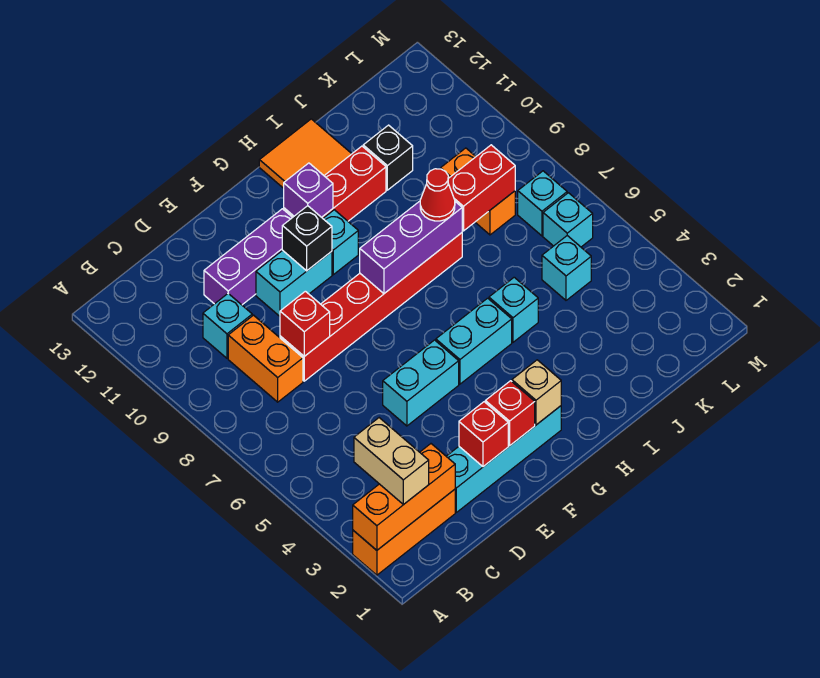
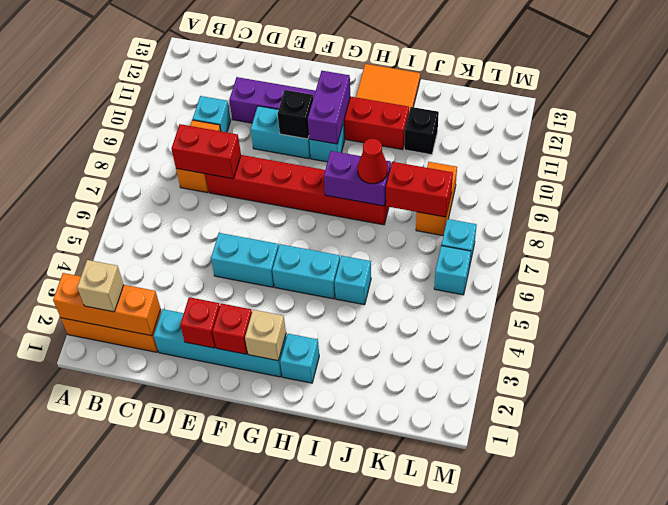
tan brick B2:B3 level 3 -> tan brick B2 level 3
red brick D8 level 2 -> red brick C8:D8 level 2
purple brick G8:I8 level 2 -> purple brick H8:I8 level 2
purple brick G11 level 2 -> purple brick G10:G11 level 2
cyan brick K5 level 1 -> cyan brick H2 level 1

